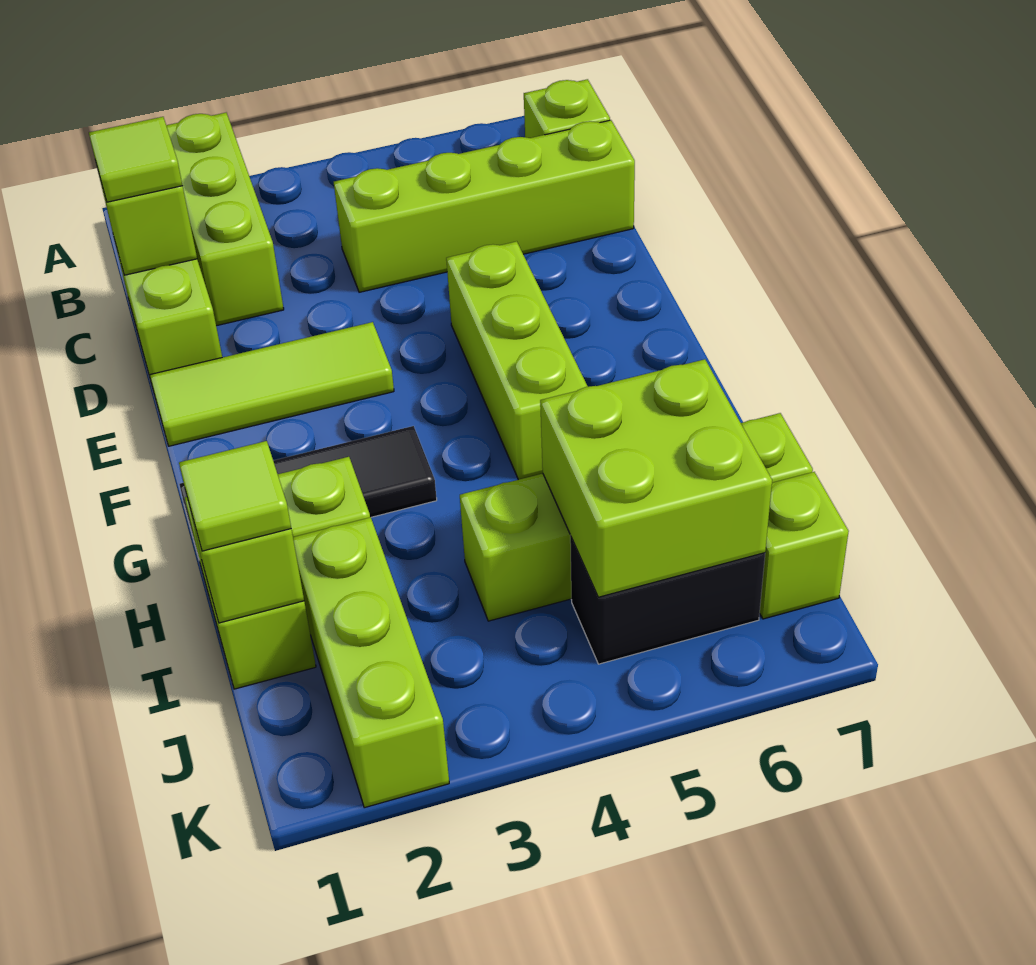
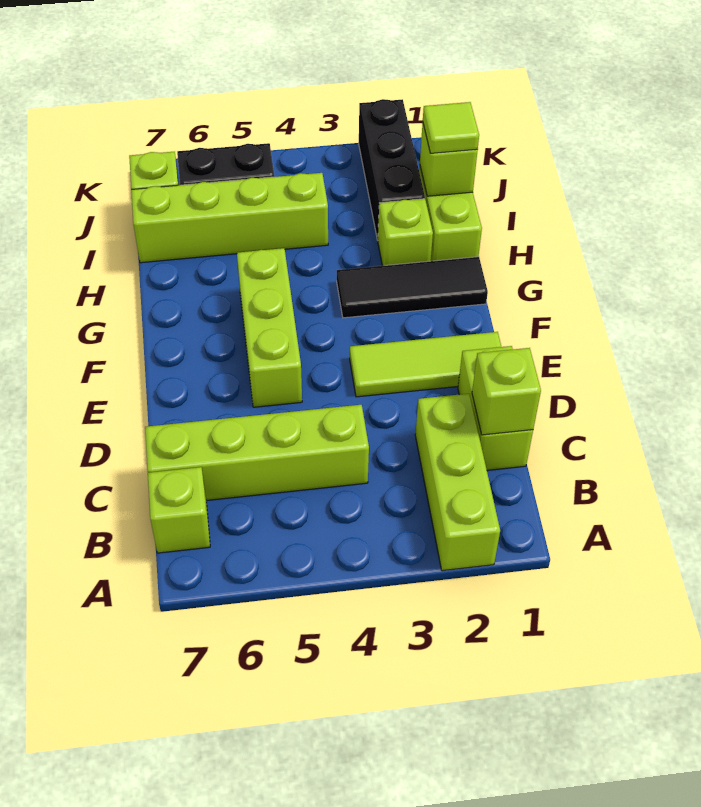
lime tile C1 level 3 -> none
lime brick I2:K2 level 1 -> black brick I2:K2 level 1
lime brick I5:J6 level 2 -> none

